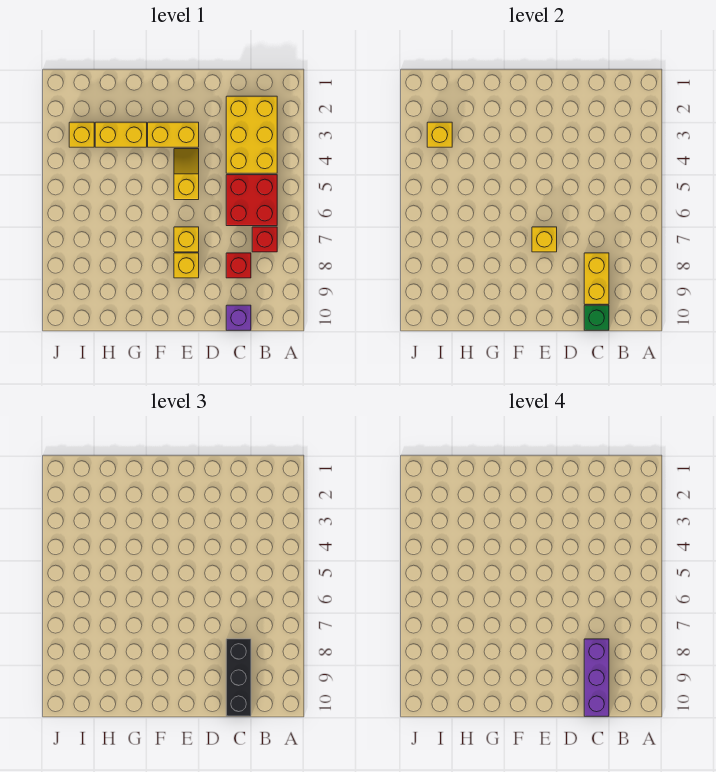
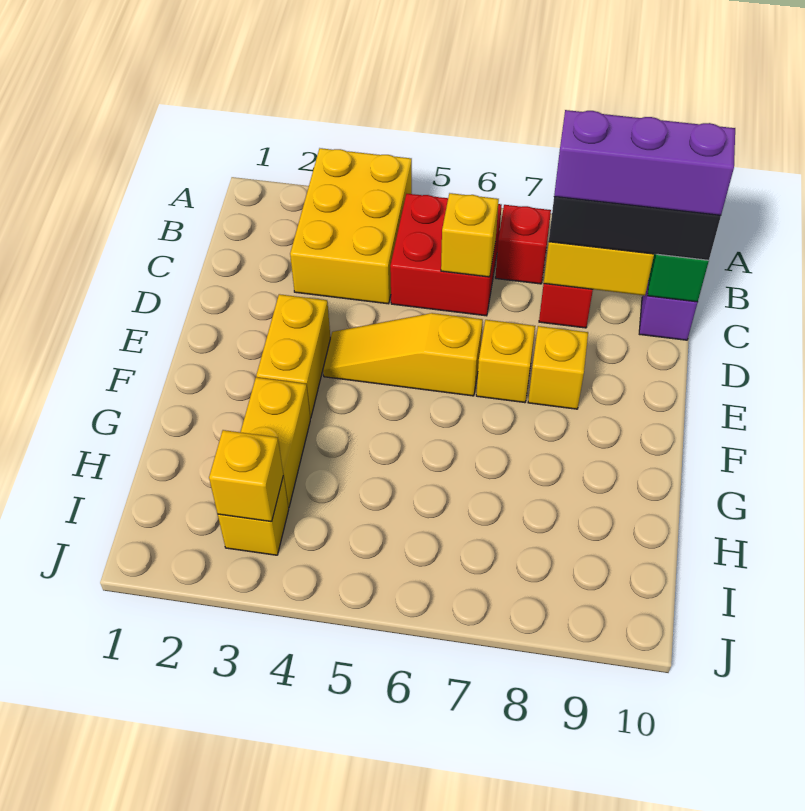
yellow brick B2:C4 level 1 -> yellow brick A3:C4 level 1
yellow slope E4:E5 level 1 top 5 -> yellow slope E4:E6 level 1 top 6
yellow brick E7 level 2 -> yellow brick C6 level 2

